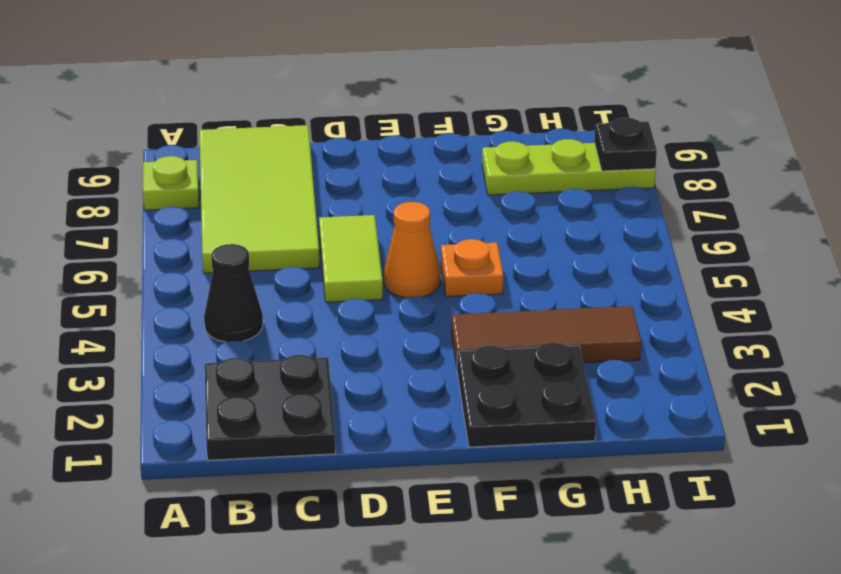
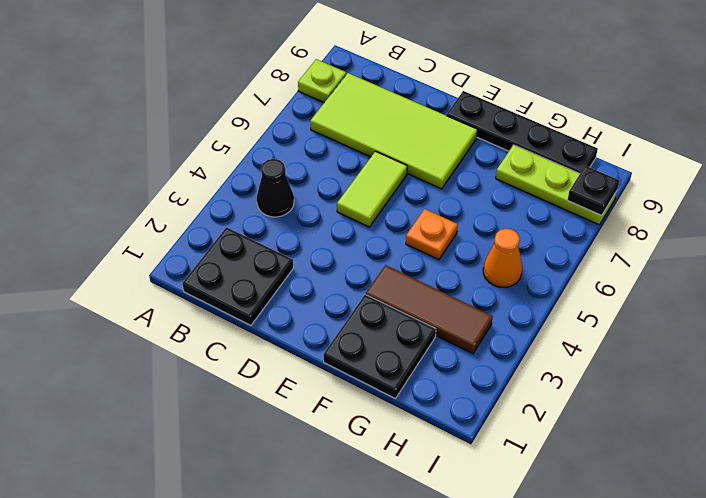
lime tile B6:C9 level 1 -> lime tile B7:E8 level 1
orange cone E5 level 1 -> orange cone H5 level 1
none -> black plate E9:H9 level 1

